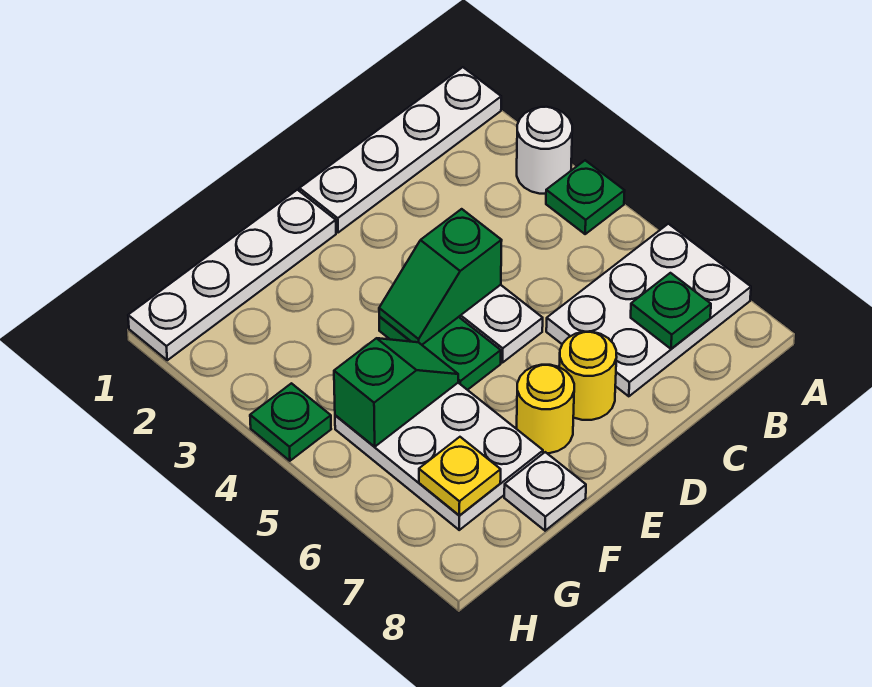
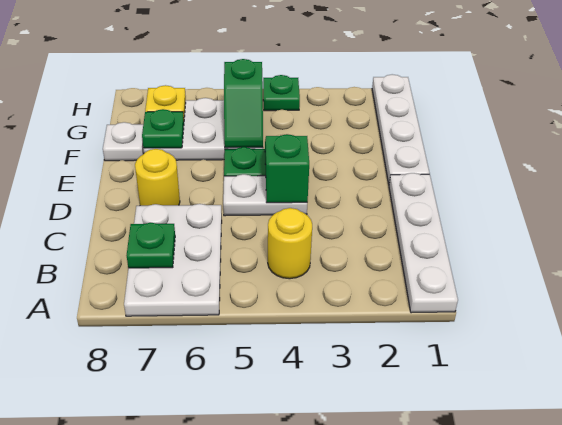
white round brick A3 level 1 -> none
green plate A4 level 1 -> green plate F7 level 2
yellow round brick E7 level 1 -> yellow round brick B4 level 1

